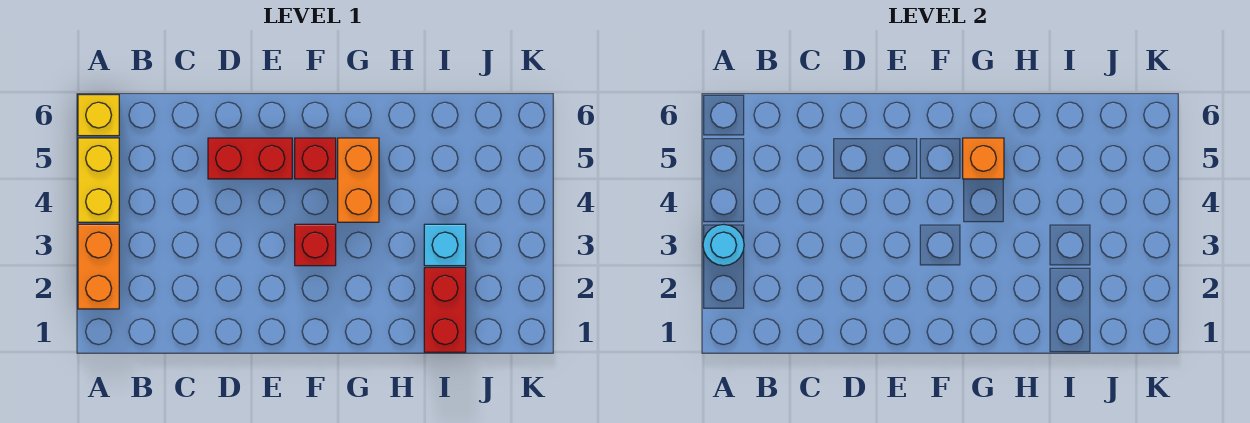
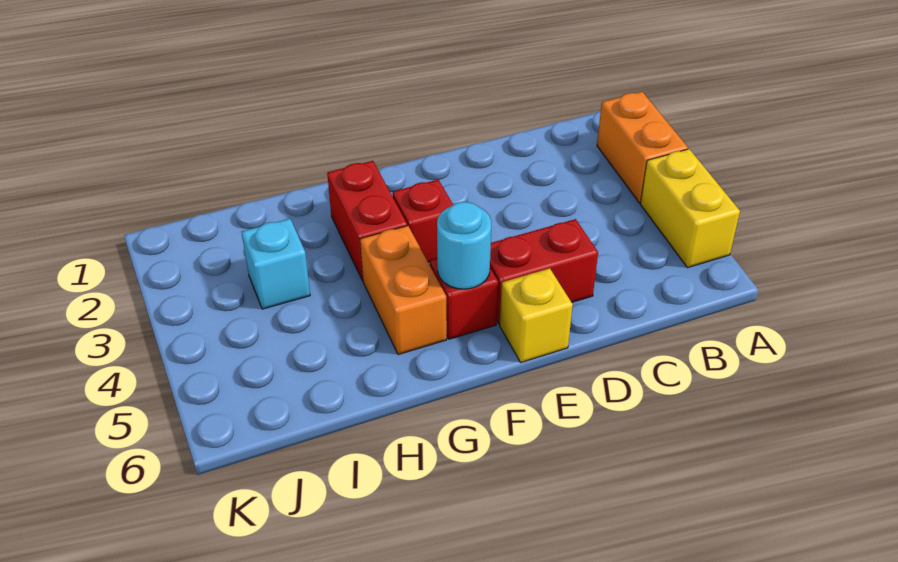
cyan round brick A3 level 2 -> cyan round brick F5 level 2
yellow brick A6 level 1 -> yellow brick E6 level 1
orange brick G5 level 2 -> none
red brick I1:I2 level 1 -> red brick G2:G3 level 1

